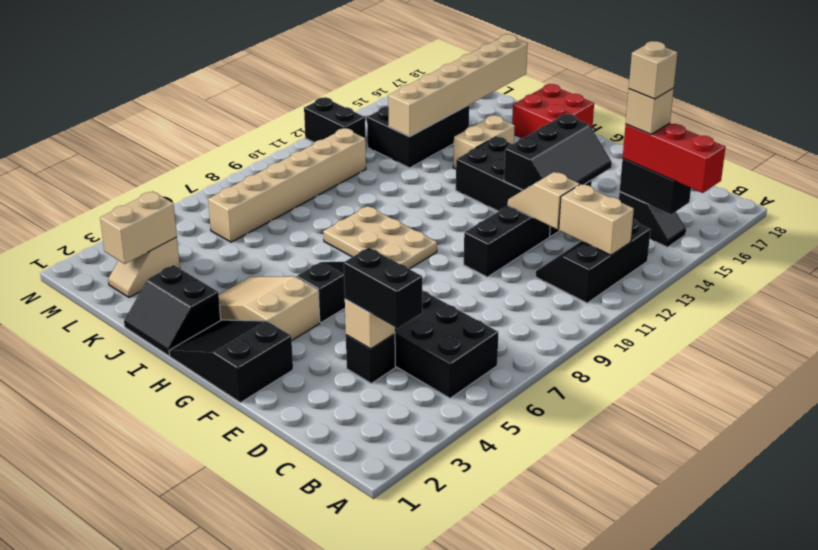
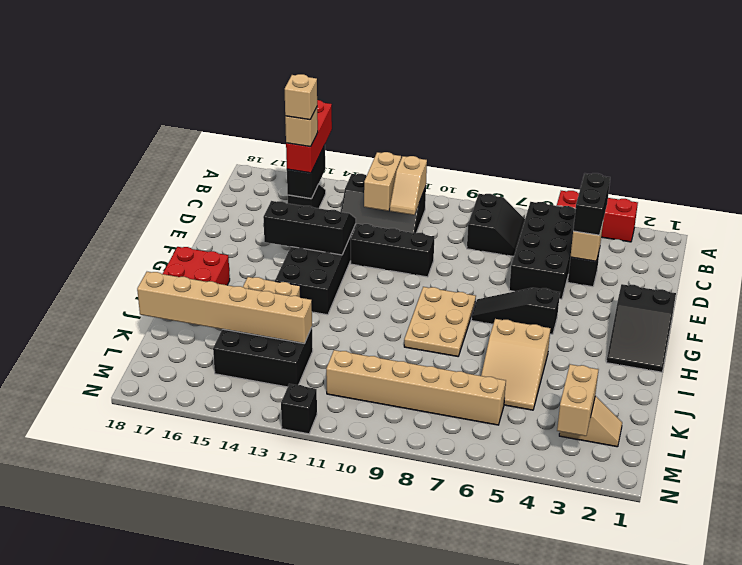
none -> red brick A3:A5 level 1
tan slope D12:E12 level 2 top D -> tan slope B11:C11 level 2 top B
tan slope G3:I4 level 1 top G -> tan slope I5:K6 level 1 top I
black slope I1:J2 level 1 top 2 -> black slope B7:C8 level 1 top 8
tan brick L2:L3 level 2 -> tan brick L3:M3 level 2
black brick M12:N12 level 1 -> black brick N12 level 1

